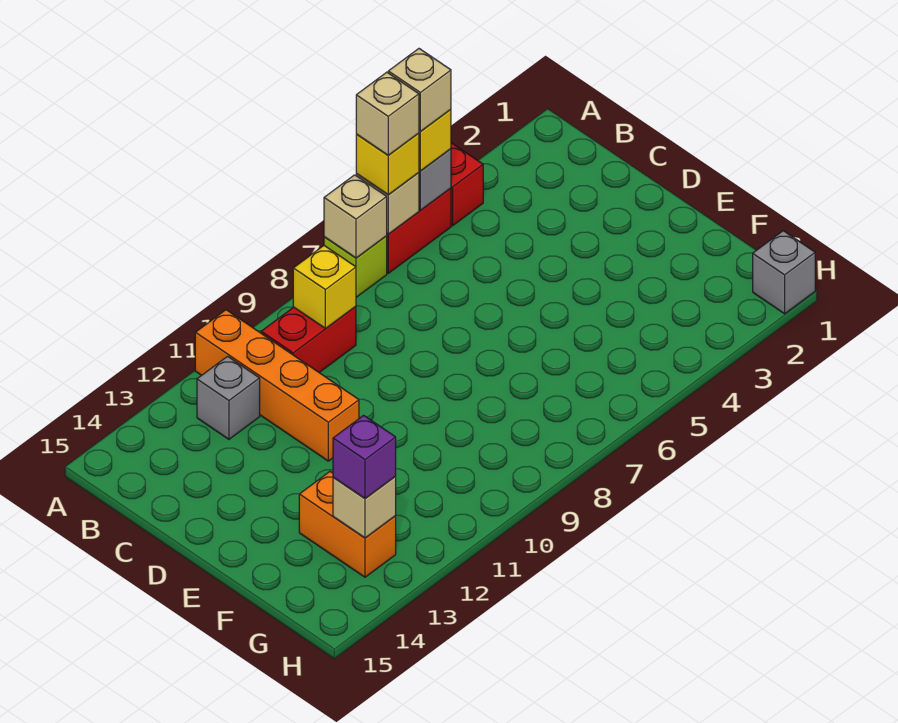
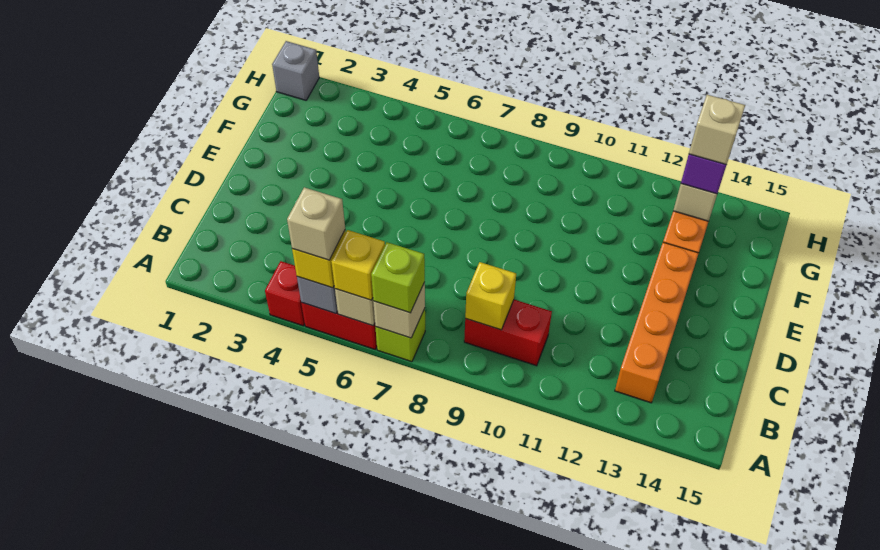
tan brick A6 level 4 -> tan brick G13 level 4
none -> lime brick A7 level 3
orange brick A11:D11 level 1 -> orange brick B13:E13 level 1
grey brick B12 level 1 -> none

